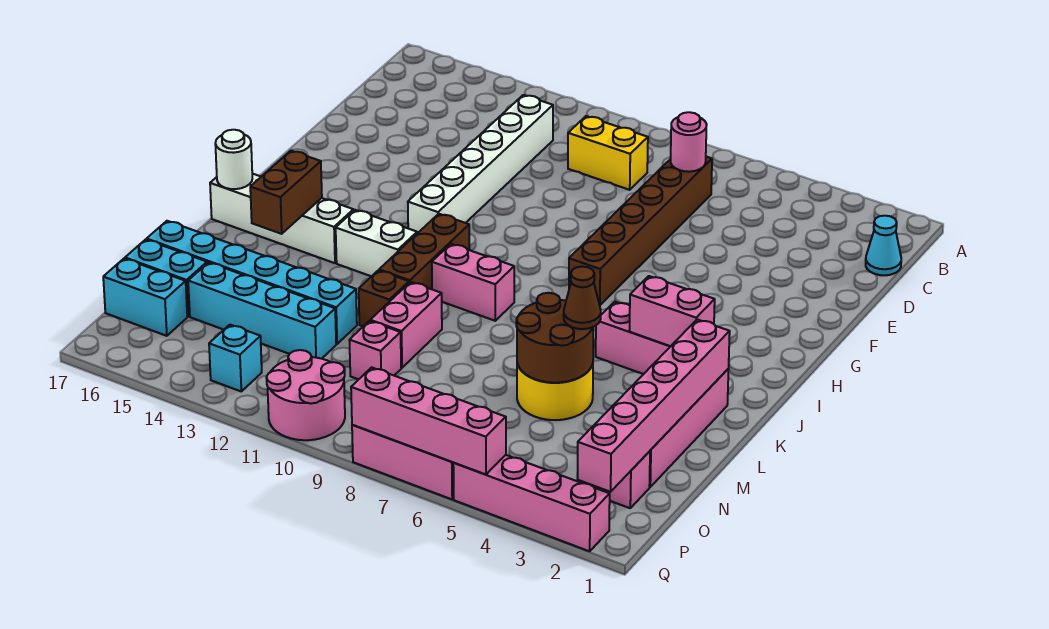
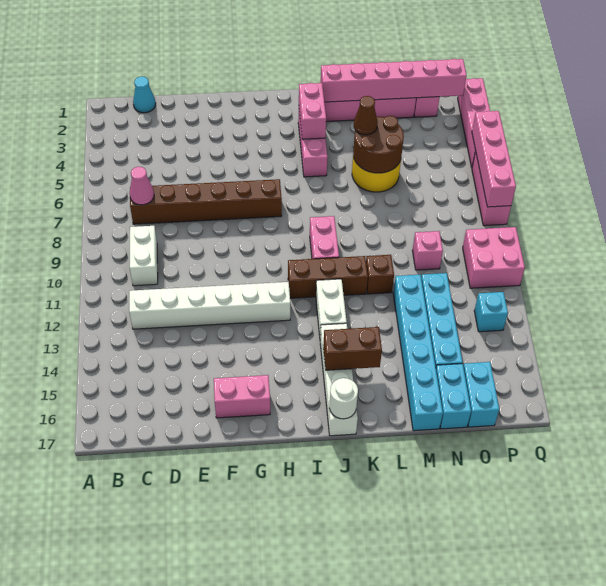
pink round brick C7 level 2 -> pink cone C7 level 2
yellow brick C9:C10 level 1 -> white brick C9:C10 level 1
pink brick L10:M10 level 1 -> pink brick F16:G16 level 1
pink round brick P10:Q11 level 1 -> pink brick P10:Q11 level 1

